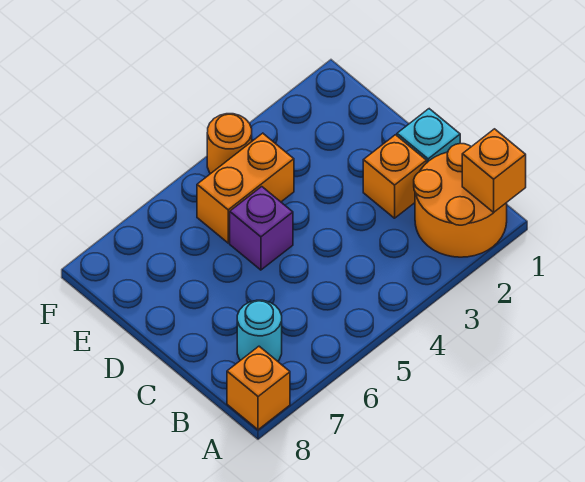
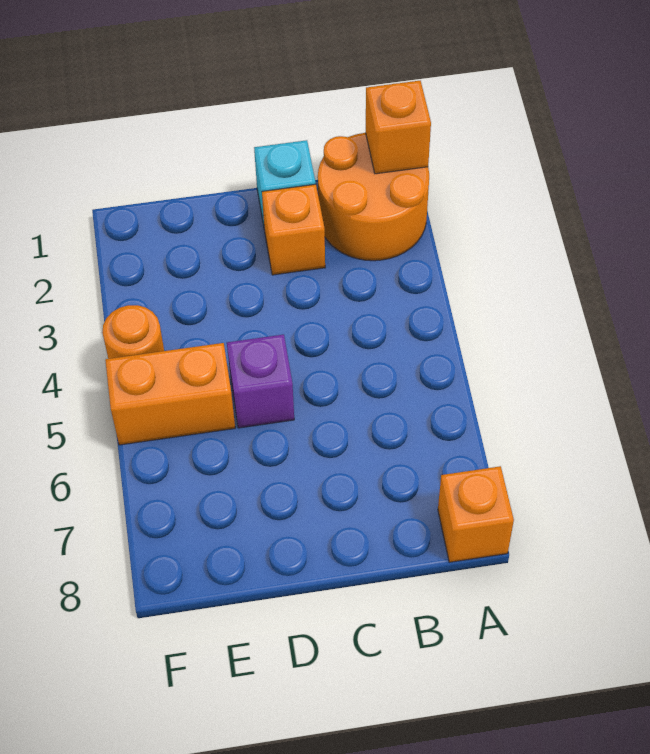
cyan round brick B7 level 1 -> none
orange brick E4:E5 level 1 -> orange brick E5:F5 level 1

